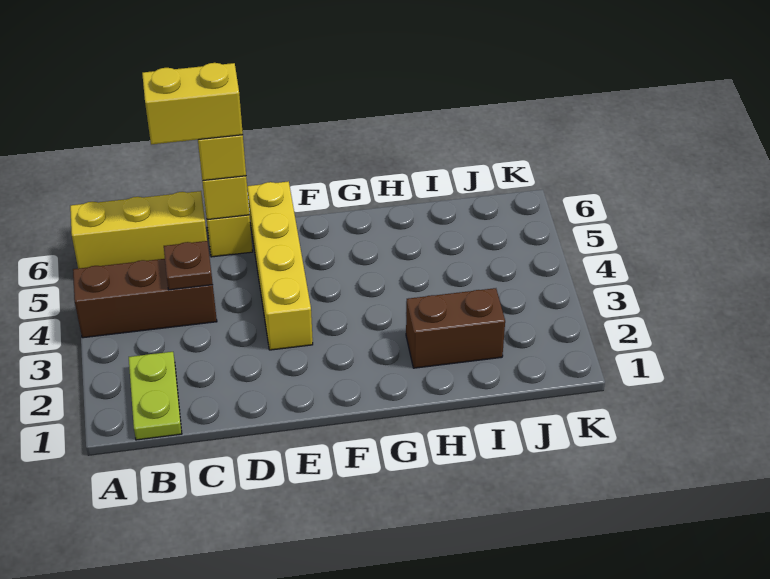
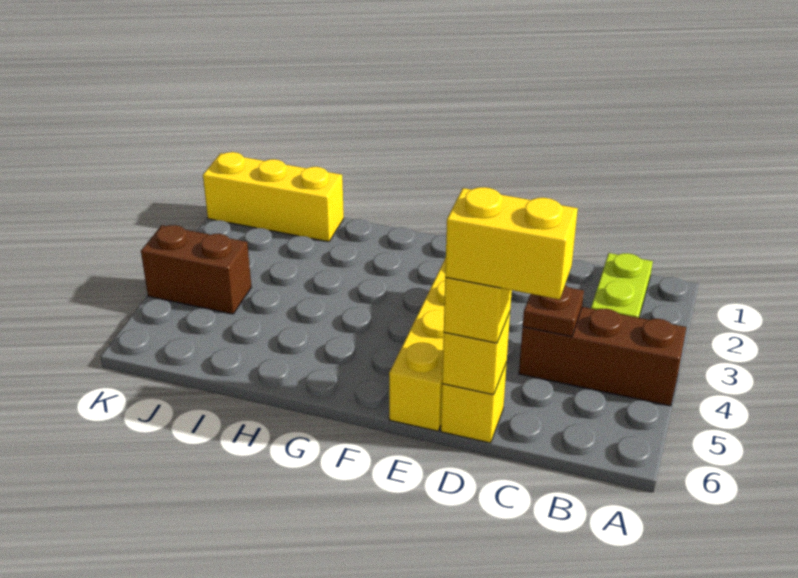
yellow brick A6:C6 level 1 -> yellow brick I1:K1 level 1
brown brick H2:I2 level 1 -> brown brick J4:K4 level 1

